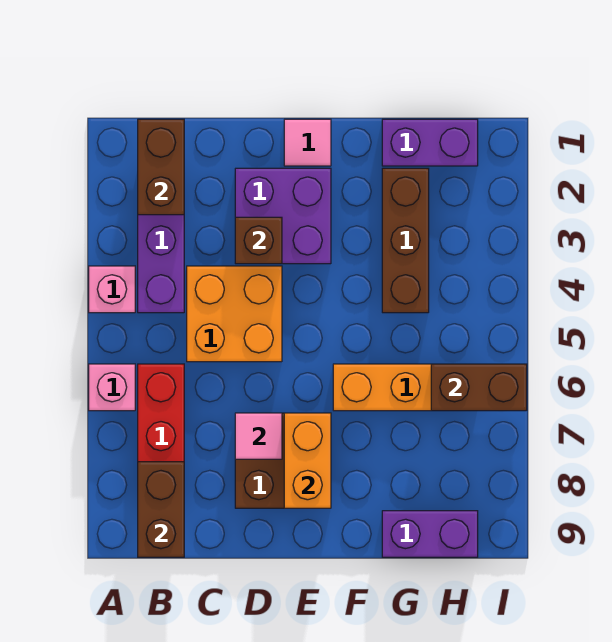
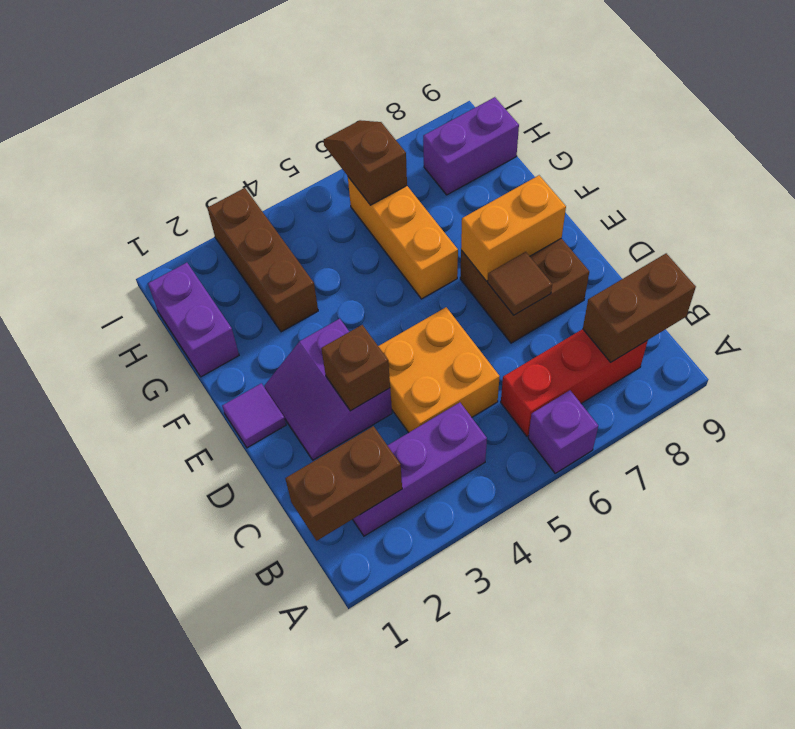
pink brick A4 level 1 -> none
pink brick A6 level 1 -> purple brick A6 level 1
purple brick D2:E3 level 1 -> purple slope D2:E3 level 1 top 3
pink tile D7 level 2 -> brown tile D7 level 2
pink tile E1 level 1 -> purple tile E1 level 1
brown brick G2:G4 level 1 -> brown brick G3:I3 level 1
purple brick G9:H9 level 1 -> purple brick H8:H9 level 1
brown brick H6:I6 level 2 -> brown slope H6:I6 level 2 top H

